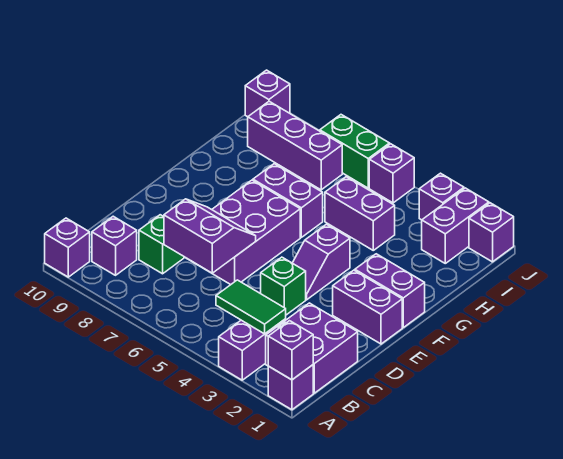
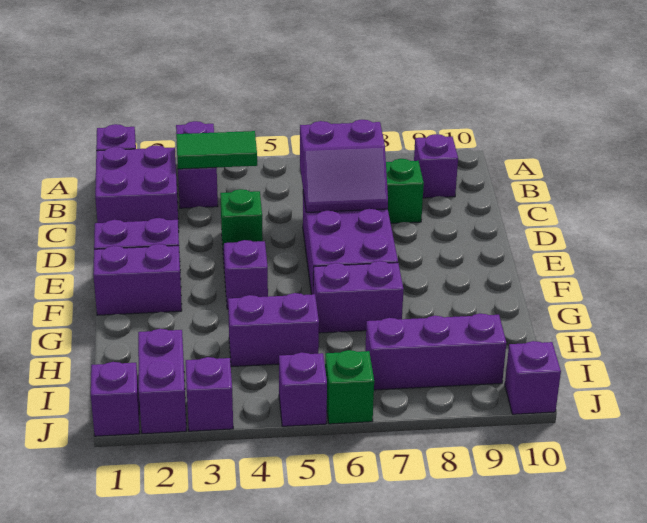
purple brick A1 level 2 -> none
purple brick A10 level 1 -> none
green brick J6:J7 level 1 -> green brick J6 level 1

